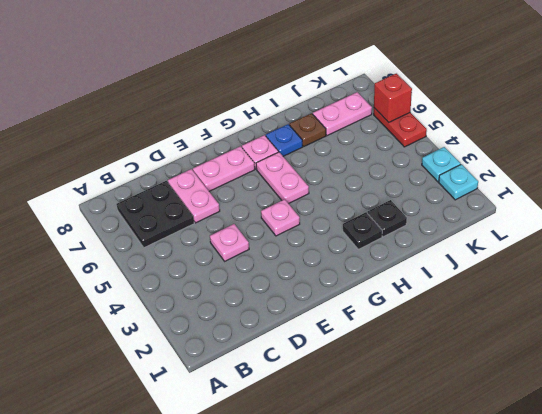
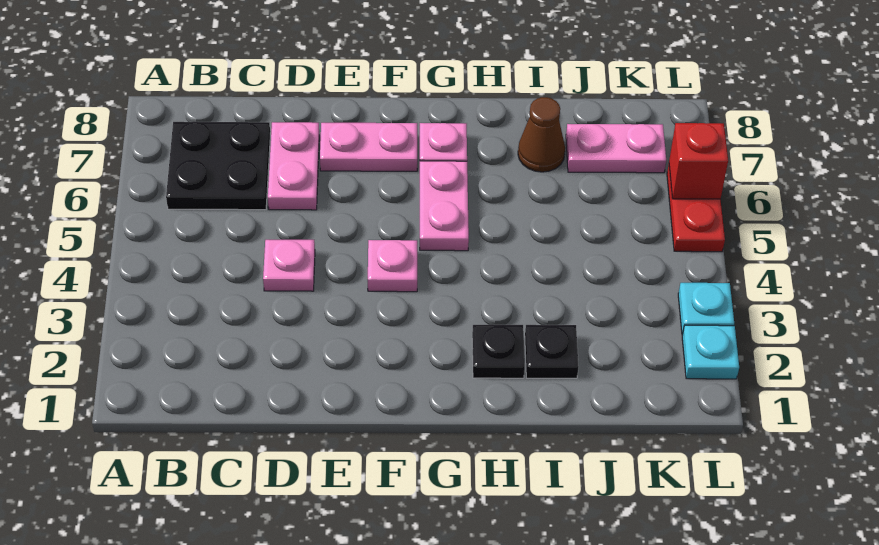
blue plate H7 level 1 -> none
brown plate I7 level 1 -> brown cone I7 level 1

